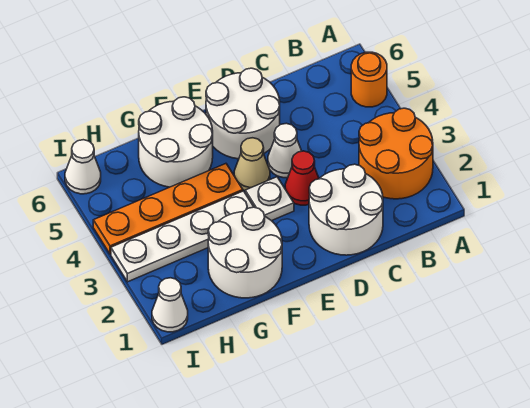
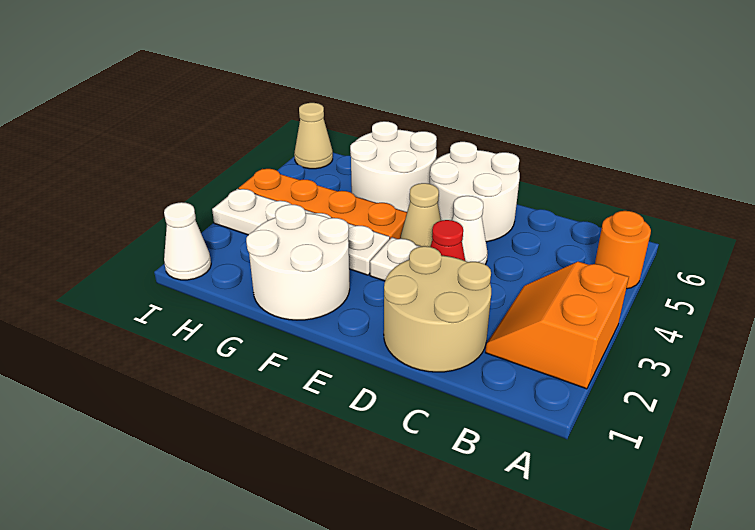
orange round brick A2:B3 level 1 -> orange slope A2:B3 level 1 top A
white round brick C1:D2 level 1 -> tan round brick C1:D2 level 1
white cone I6 level 1 -> tan cone I6 level 1

